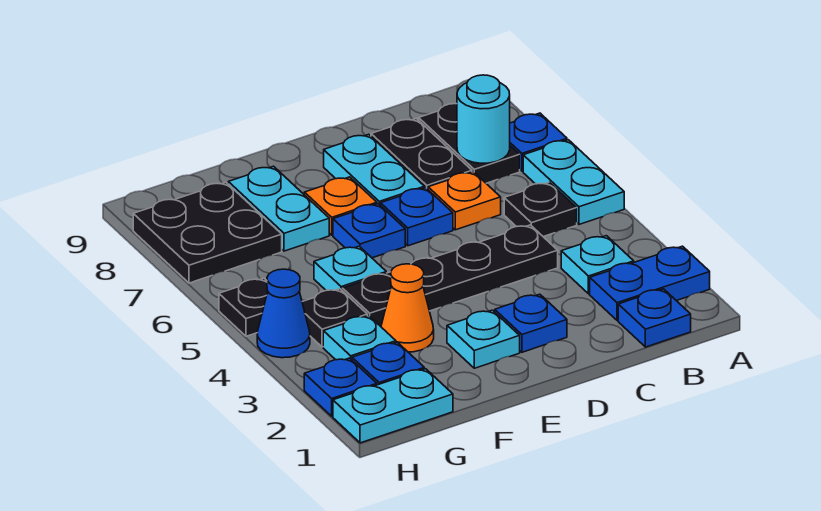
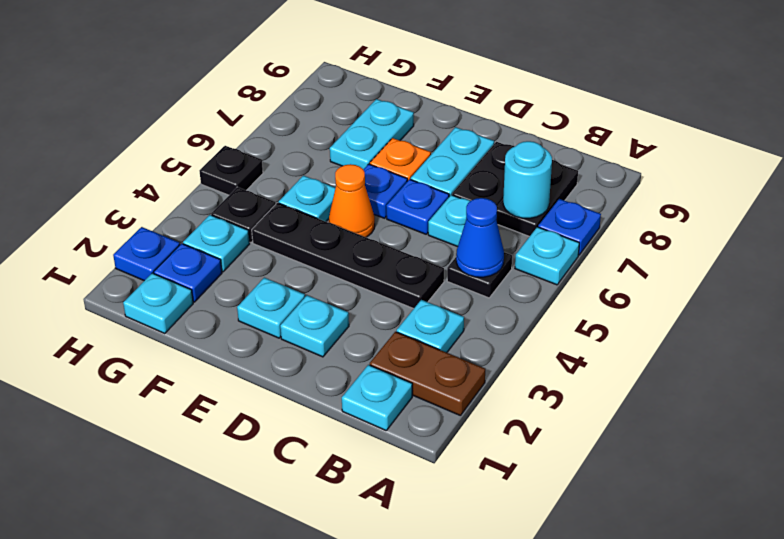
blue plate A2:B2 level 1 -> brown plate A2:B2 level 1
cyan plate A5:A6 level 1 -> cyan plate A6 level 1
blue plate B1 level 1 -> cyan plate B1 level 1
orange plate C6 level 1 -> cyan plate C6 level 1
blue plate D2 level 1 -> cyan plate D2 level 1
orange cone F3 level 1 -> orange cone E5 level 1
cyan plate G1:H1 level 1 -> cyan plate G1 level 1
black plate G7:H8 level 1 -> none
blue cone H4 level 1 -> blue cone B5 level 2

